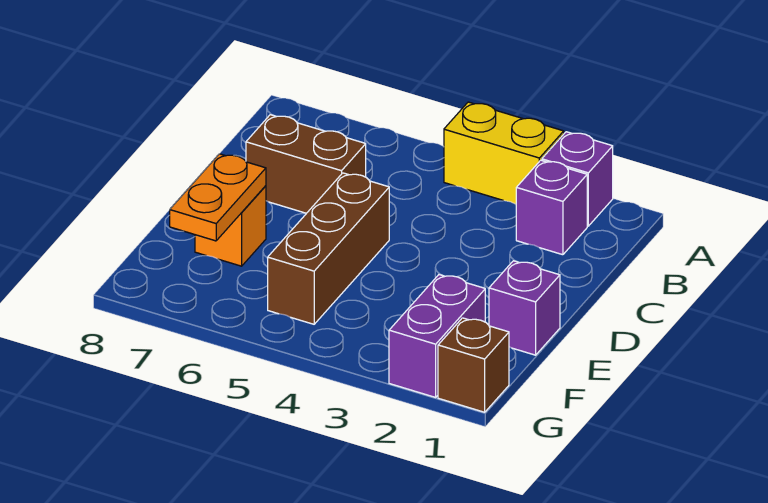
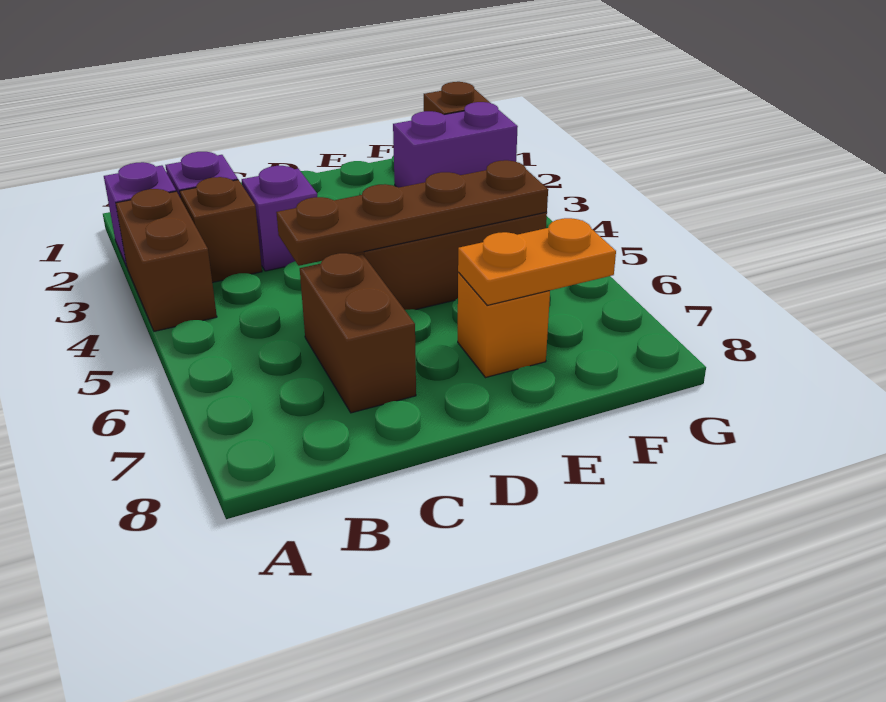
yellow brick A3:A4 level 1 -> brown brick A3:A4 level 1
none -> brown brick B3 level 1
none -> brown plate C5:F5 level 2
purple brick E1 level 1 -> purple brick C3 level 1

